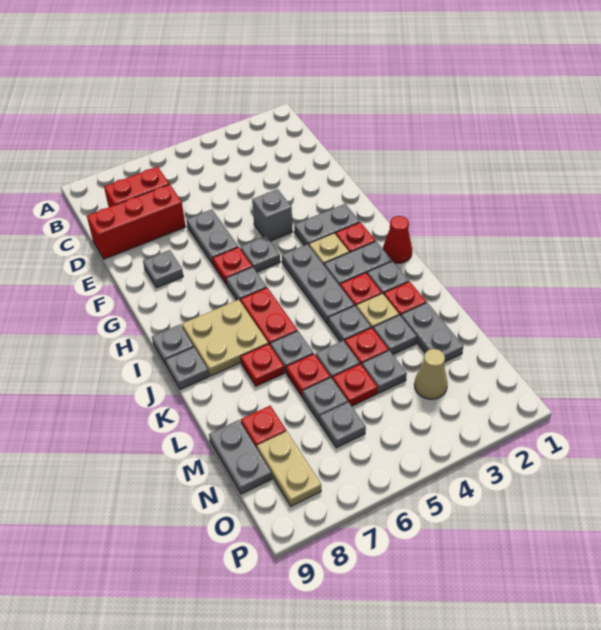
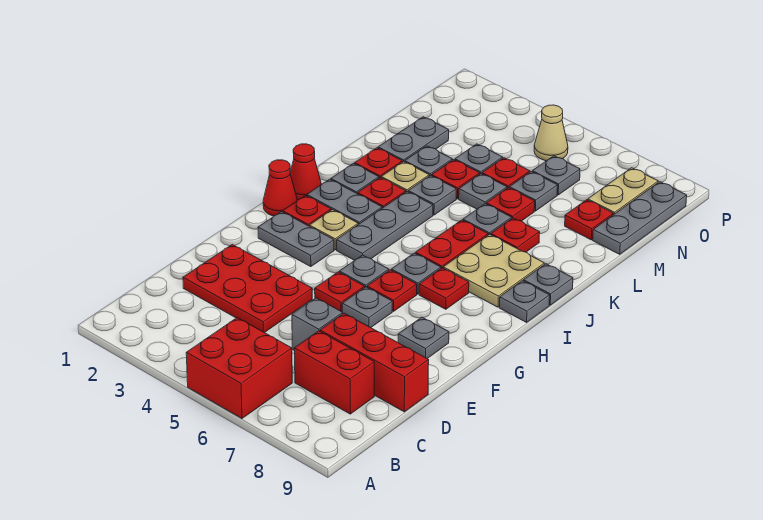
none -> red brick A5:B6 level 1
none -> red plate D2:E4 level 1
grey plate E6:F6 level 1 -> grey plate F6 level 1
grey brick F4 level 1 -> grey brick D6 level 1
none -> red plate F5 level 1
none -> red cone H1 level 1
none -> red plate H7 level 1
grey plate M9:N9 level 1 -> grey plate M9:O9 level 1
tan cone N3 level 1 -> tan cone O5 level 1

